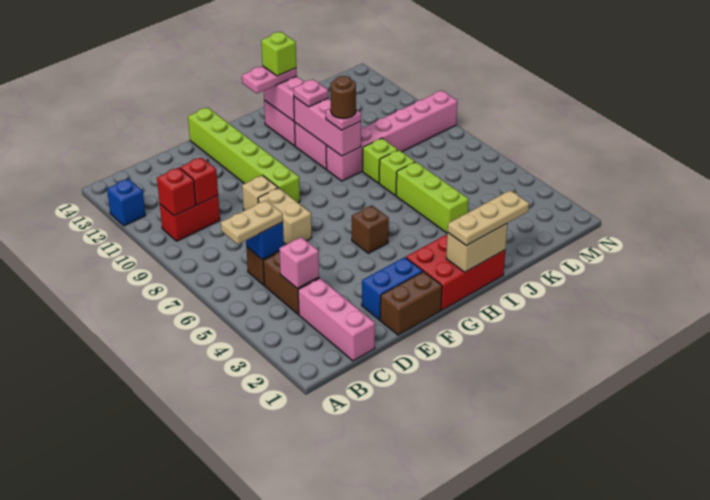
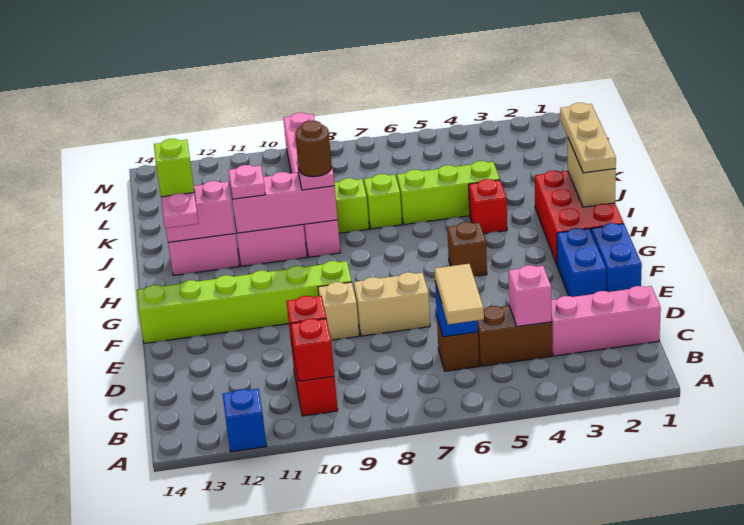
tan plate B6:C6 level 3 -> tan tile B6:C6 level 3
brown brick E1:F1 level 1 -> blue brick E1:F1 level 1
none -> red brick I4 level 1

